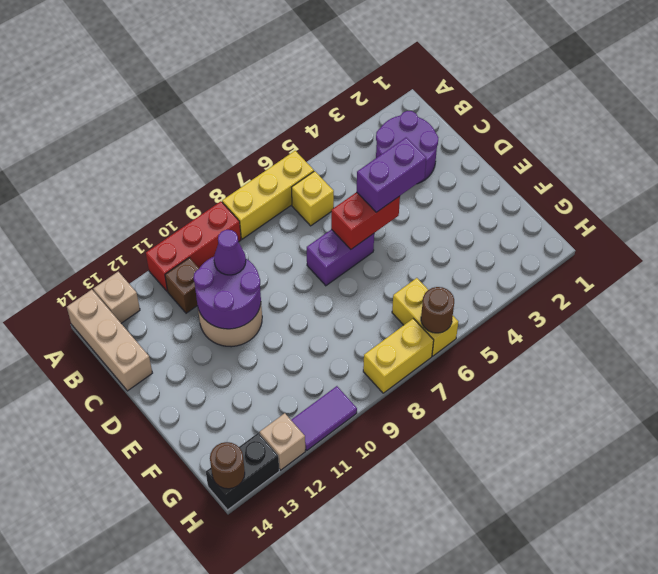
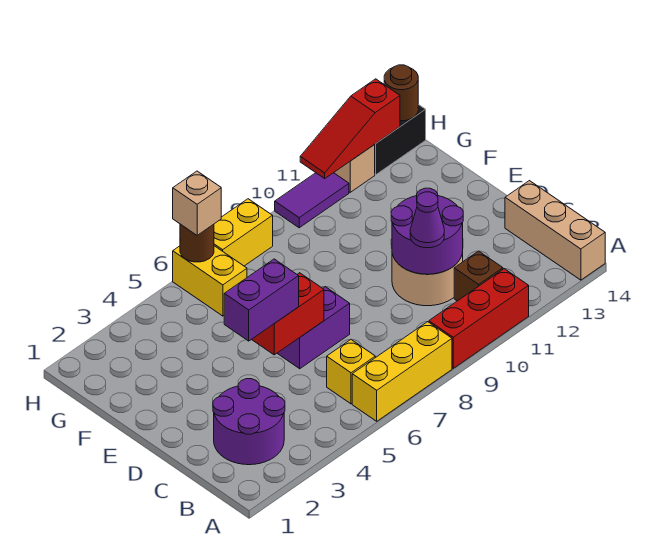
tan brick A13 level 1 -> tan brick H6 level 3
none -> red slope H11:H13 level 2 top 13

